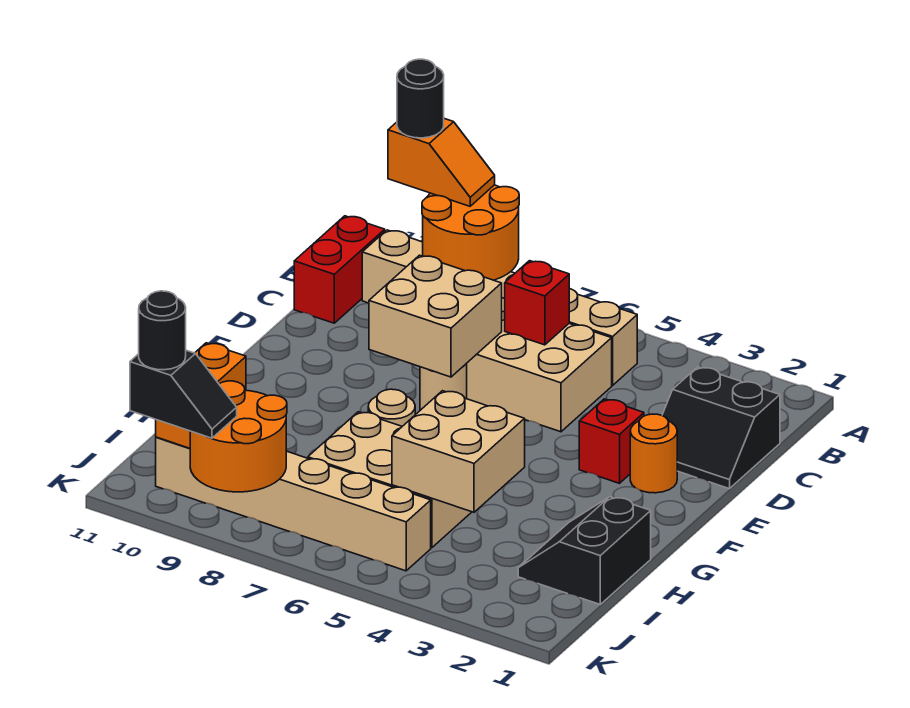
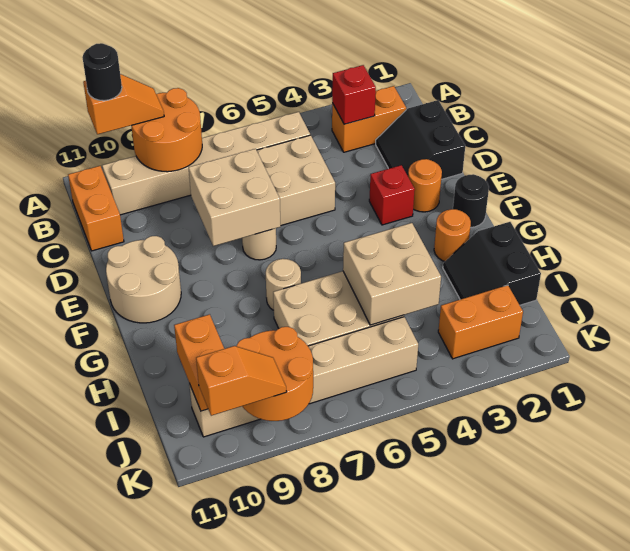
none -> orange brick B2:B3 level 1
red brick B11:C11 level 1 -> orange brick B11:C11 level 1
black slope C1:D2 level 1 top C -> black slope C1:D2 level 1 top 1
red brick C6 level 2 -> red brick B3 level 2
none -> tan round brick E10:F11 level 1
none -> orange round brick G2 level 1
none -> orange brick J2:J3 level 1
black slope K9:K10 level 3 top 10 -> orange slope K9:K10 level 3 top 10
black round brick K10 level 4 -> black round brick F1 level 1

